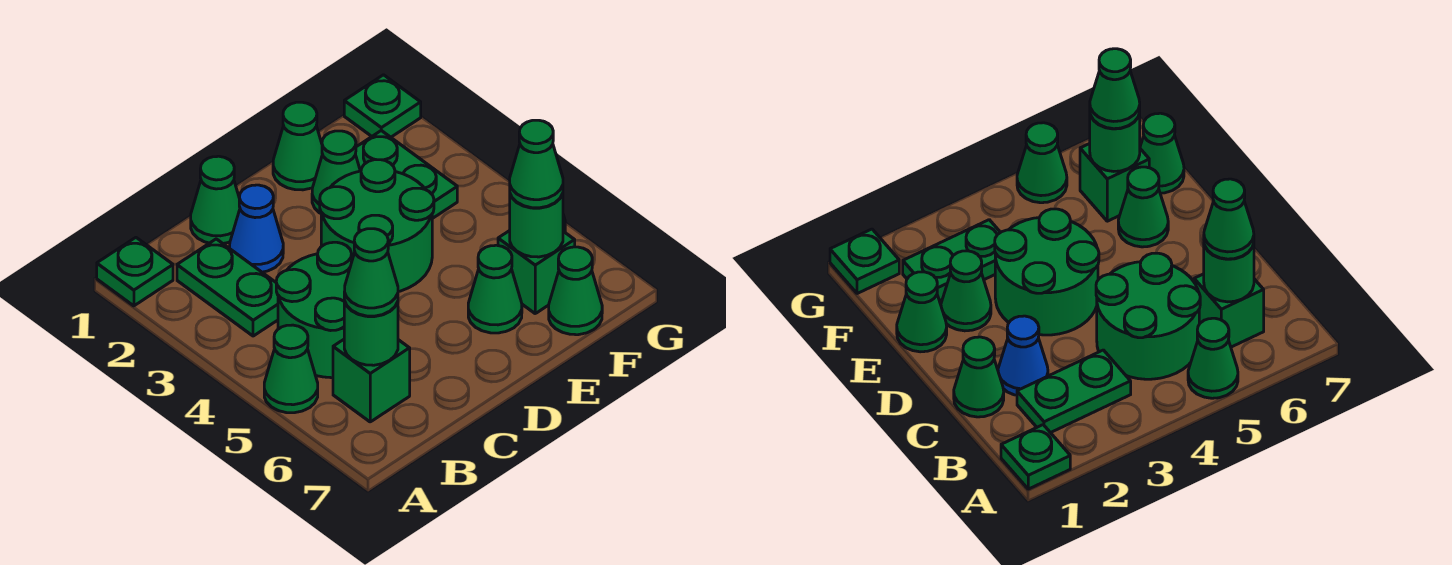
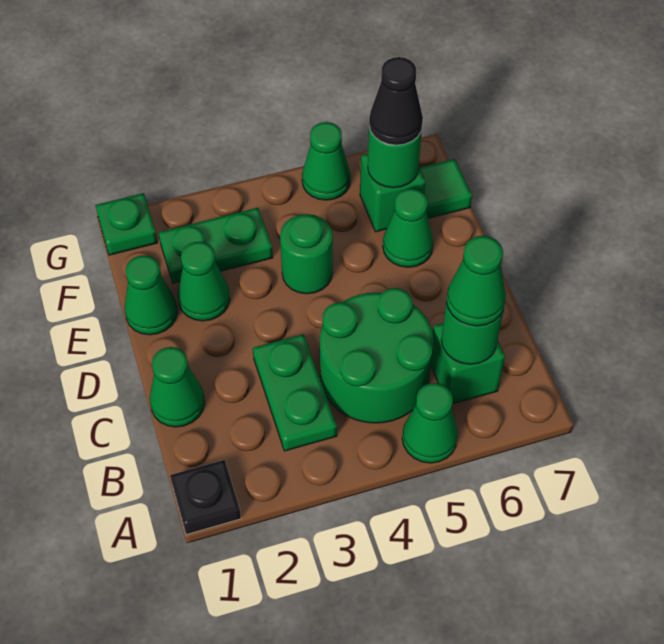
green plate A1 level 1 -> black plate A1 level 1
green plate B2:B3 level 1 -> green plate B3:C3 level 1
blue cone C2 level 1 -> none
green round brick D3:E4 level 1 -> green round brick E4 level 1
green cone F6 level 3 -> black cone F6 level 3
green cone F7 level 1 -> green tile F7 level 1

